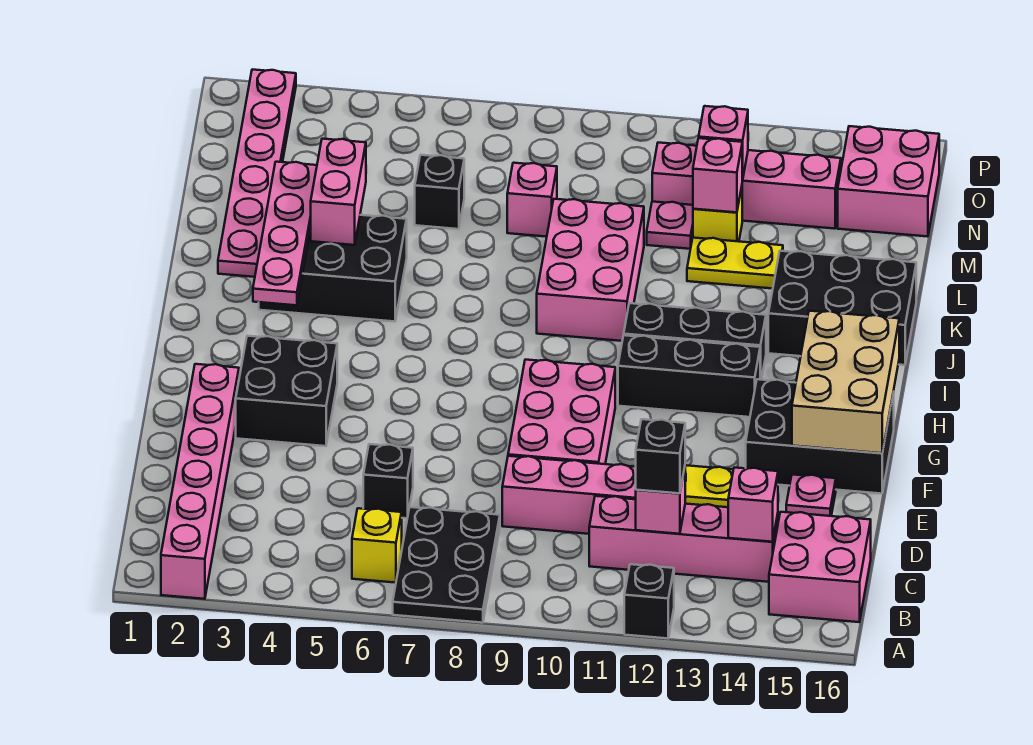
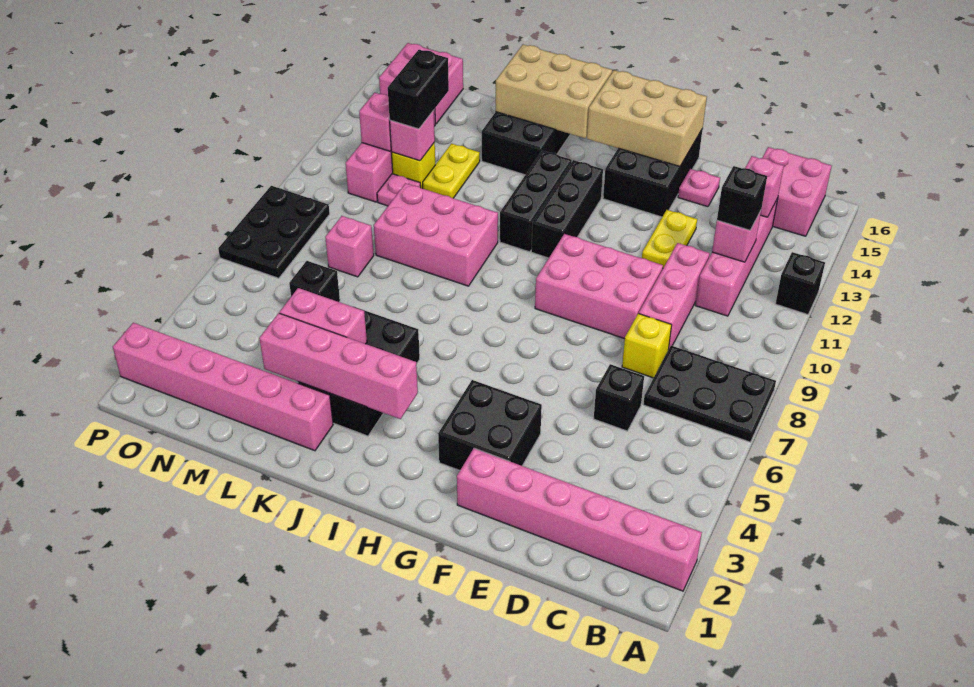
yellow brick B6 level 1 -> yellow brick D8 level 1
pink plate I3:L3 level 2 -> pink brick I3:L3 level 2
none -> tan brick I15:K16 level 2
pink plate K2:P2 level 1 -> pink brick K2:P2 level 1
none -> black brick M12:M13 level 3
none -> black plate O7:P9 level 1

